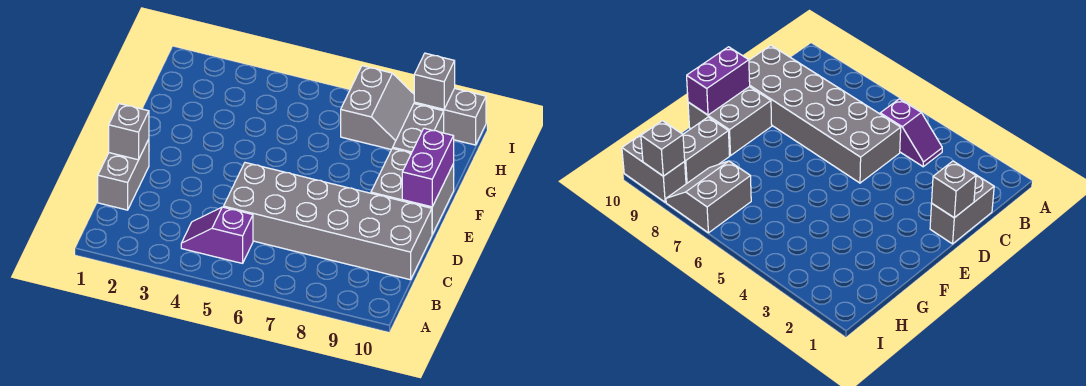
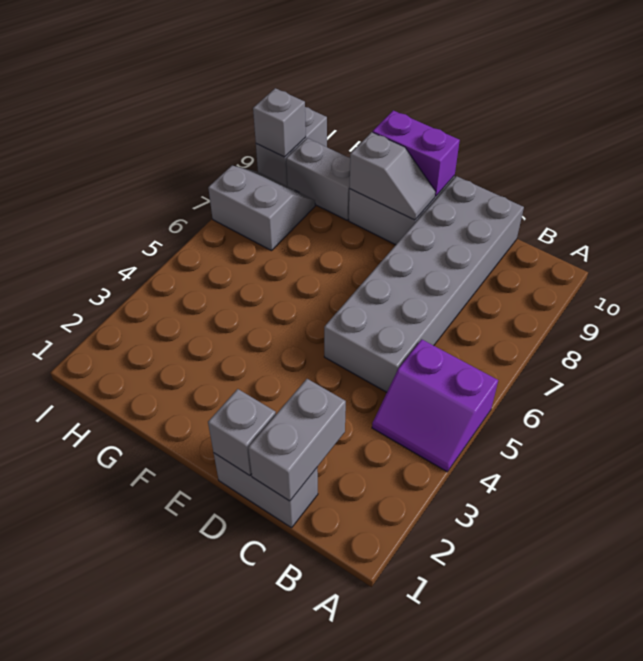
purple slope B4:B5 level 1 top 5 -> purple slope A4:B5 level 1 top 5
none -> grey brick C1:C2 level 2
none -> grey slope E9:F9 level 2 top F

